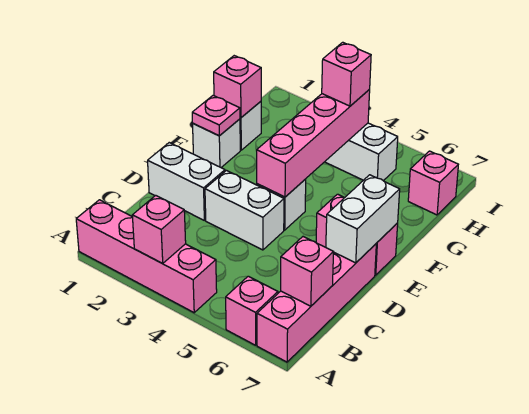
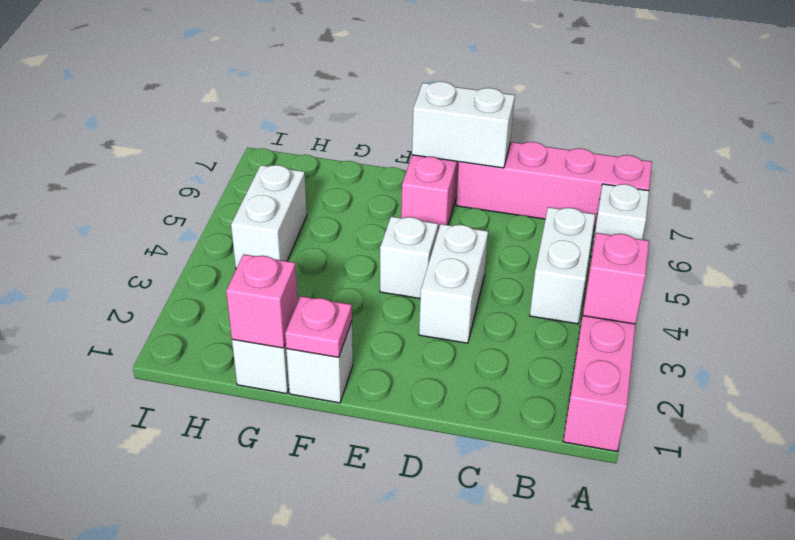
pink brick A6 level 1 -> white brick A6 level 1
pink brick B7 level 2 -> none
white brick D1:D2 level 1 -> white brick B4:B5 level 1
pink brick E4:H4 level 2 -> none
pink brick H4 level 3 -> none
pink brick H7 level 1 -> none

